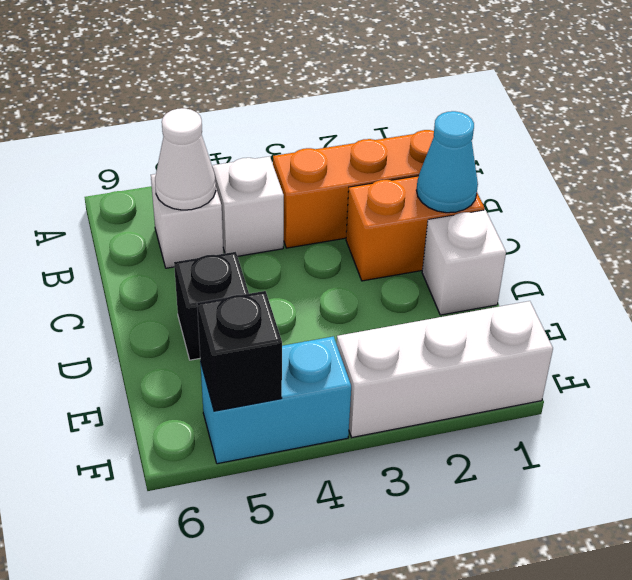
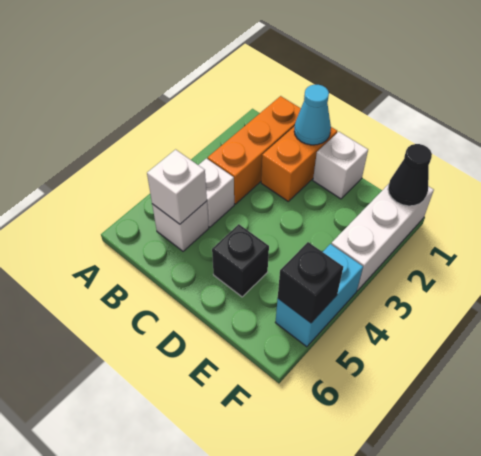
white cone B5 level 2 -> white brick B5 level 2
none -> black cone F1 level 2

